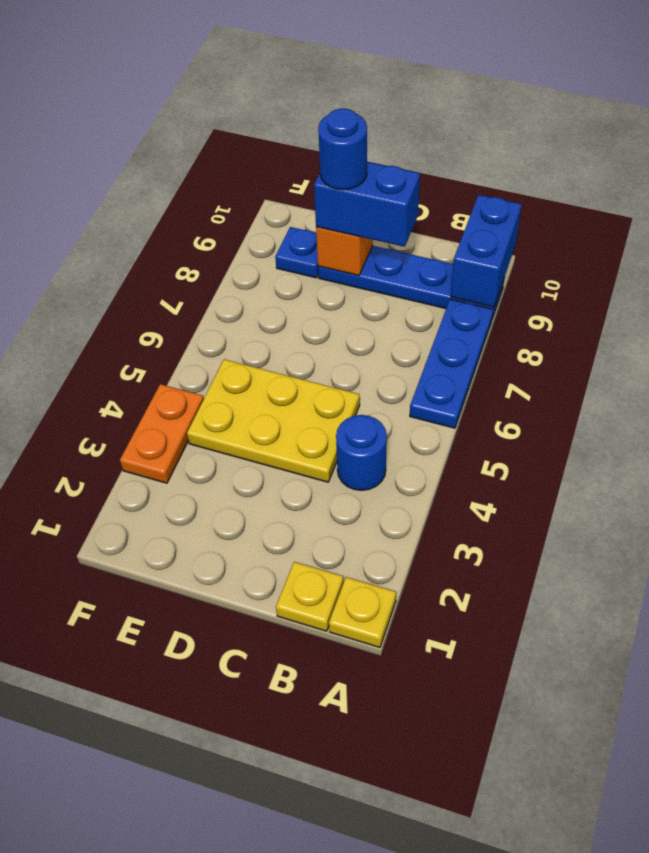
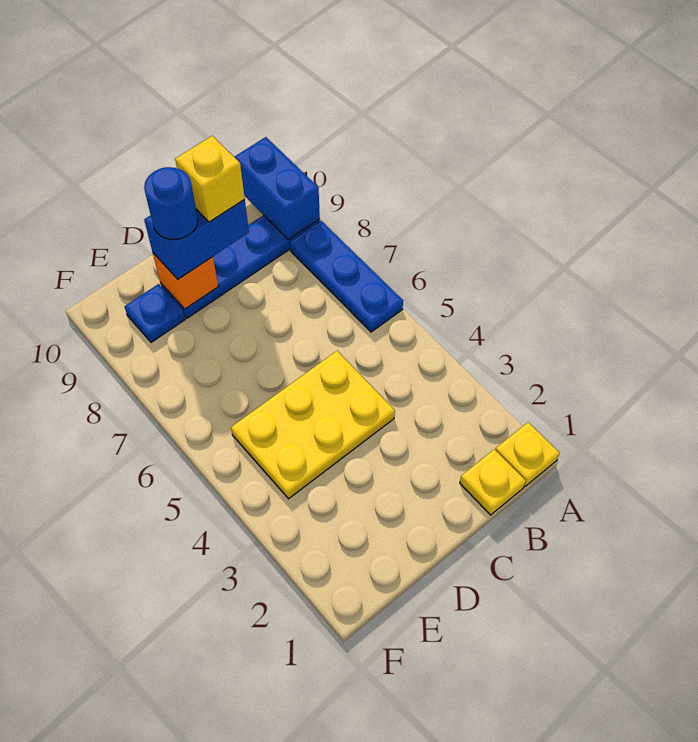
blue round brick B4 level 1 -> none
none -> yellow brick C9 level 4
orange plate F3:F4 level 1 -> none

